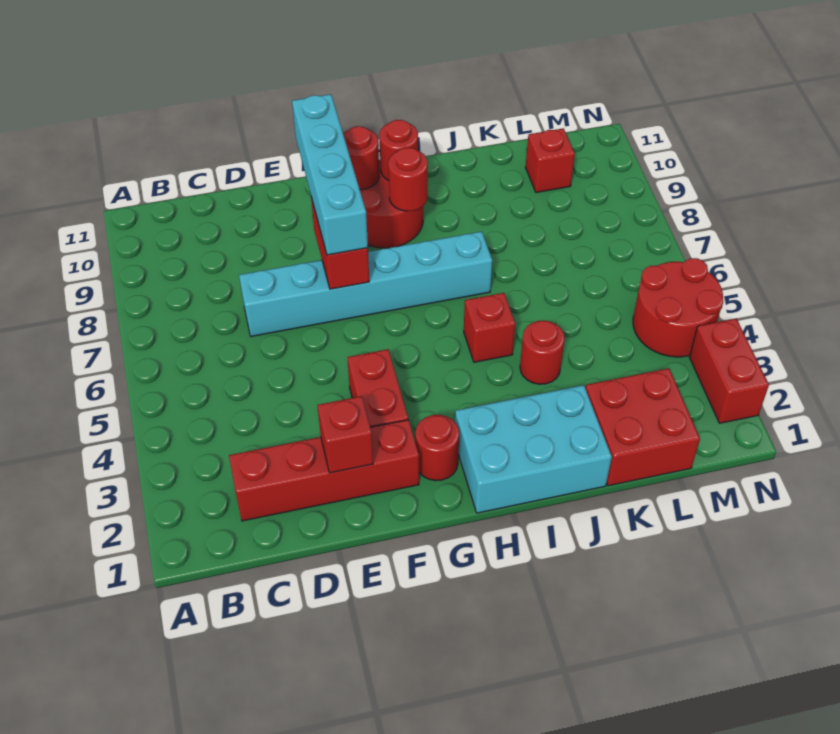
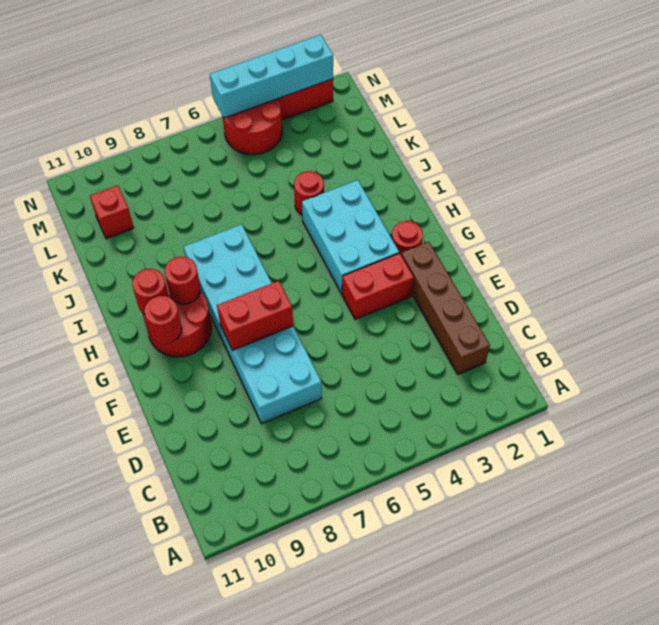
red brick C2:F2 level 1 -> brown brick C2:F2 level 1
cyan brick D7:I7 level 1 -> cyan brick D7:I8 level 1
red brick E2 level 2 -> none
cyan brick F7:F10 level 3 -> cyan brick N2:N5 level 2
cyan brick H1:J2 level 1 -> cyan brick G3:I4 level 1
red brick I5 level 1 -> none
red brick K1:L2 level 1 -> none

